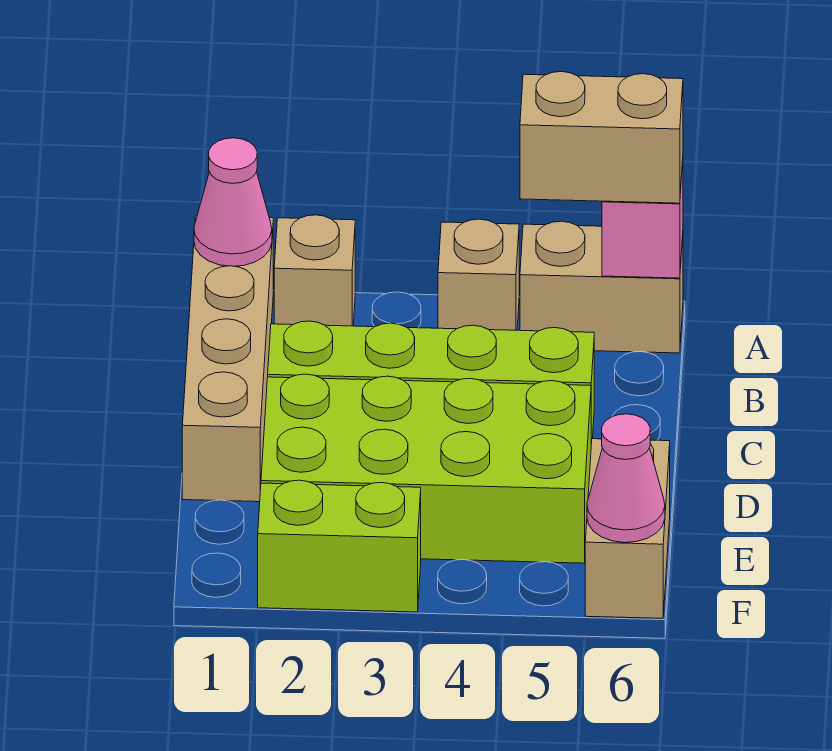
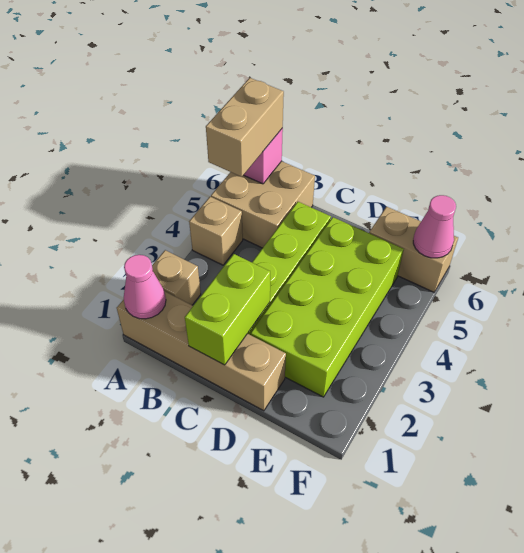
tan brick A5:A6 level 1 -> tan brick A5:B6 level 1
lime brick F2:F3 level 1 -> lime brick C1:C2 level 2

